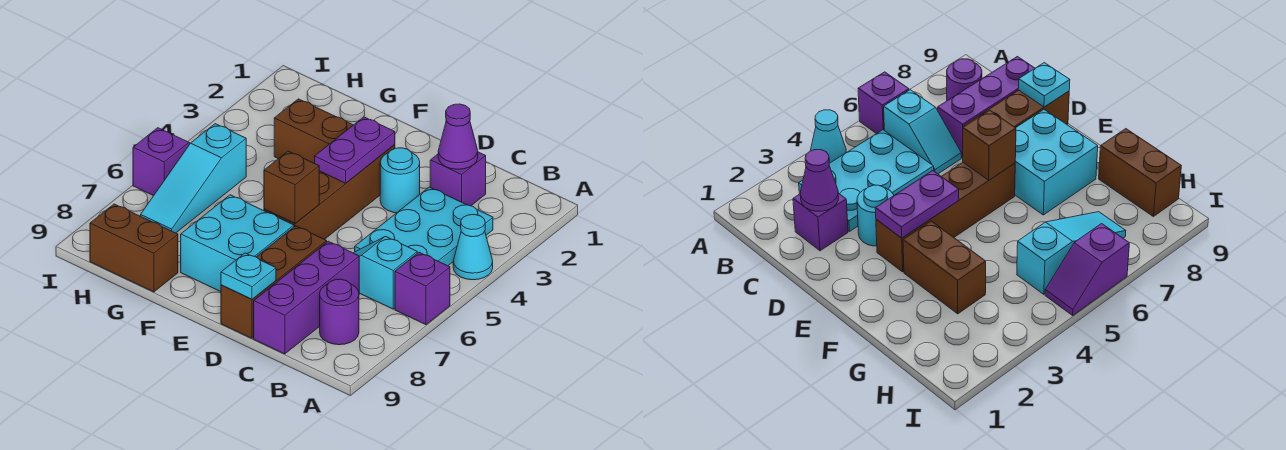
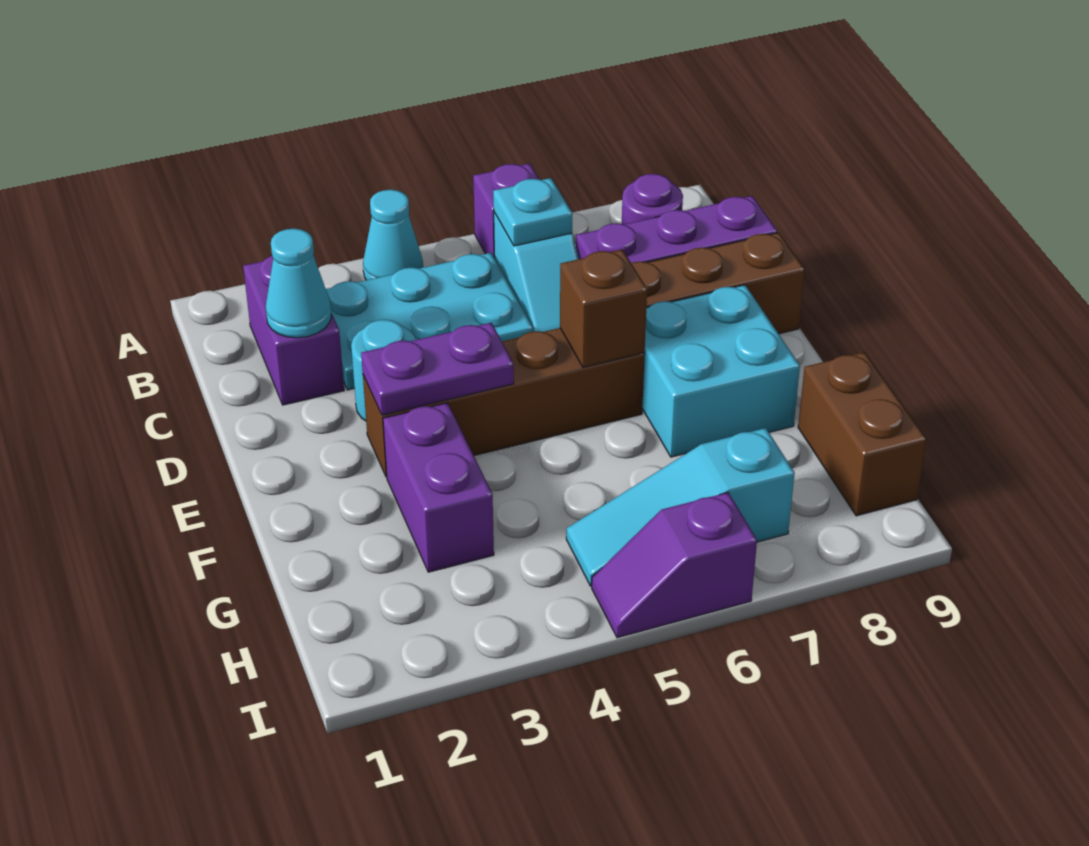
purple brick C2 level 1 -> purple brick B2:C2 level 1
purple cone C2 level 2 -> cyan cone C2 level 2
cyan plate D9 level 2 -> cyan plate B6 level 2
brown brick F3:G3 level 1 -> purple brick F3:G3 level 1
cyan slope H5:H7 level 1 top 5 -> cyan slope H5:H7 level 1 top 7

